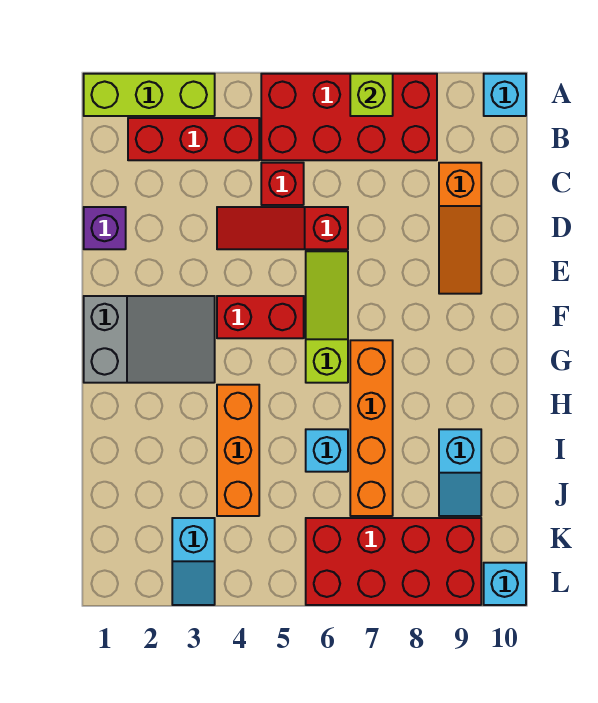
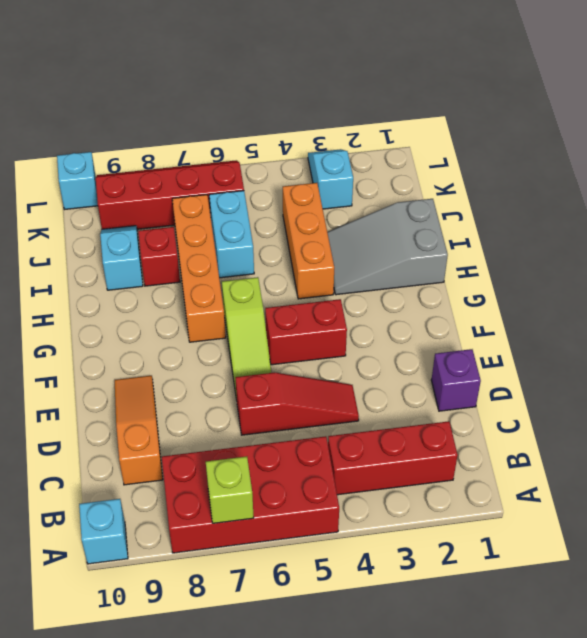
lime brick A1:A3 level 1 -> none
red brick C5 level 1 -> red brick I8 level 1
grey slope F1:G3 level 1 top 1 -> grey slope H1:I3 level 1 top 1
cyan brick I6 level 1 -> cyan brick I6:J6 level 1
red brick K6:L9 level 1 -> red slope K6:L9 level 1 top K

